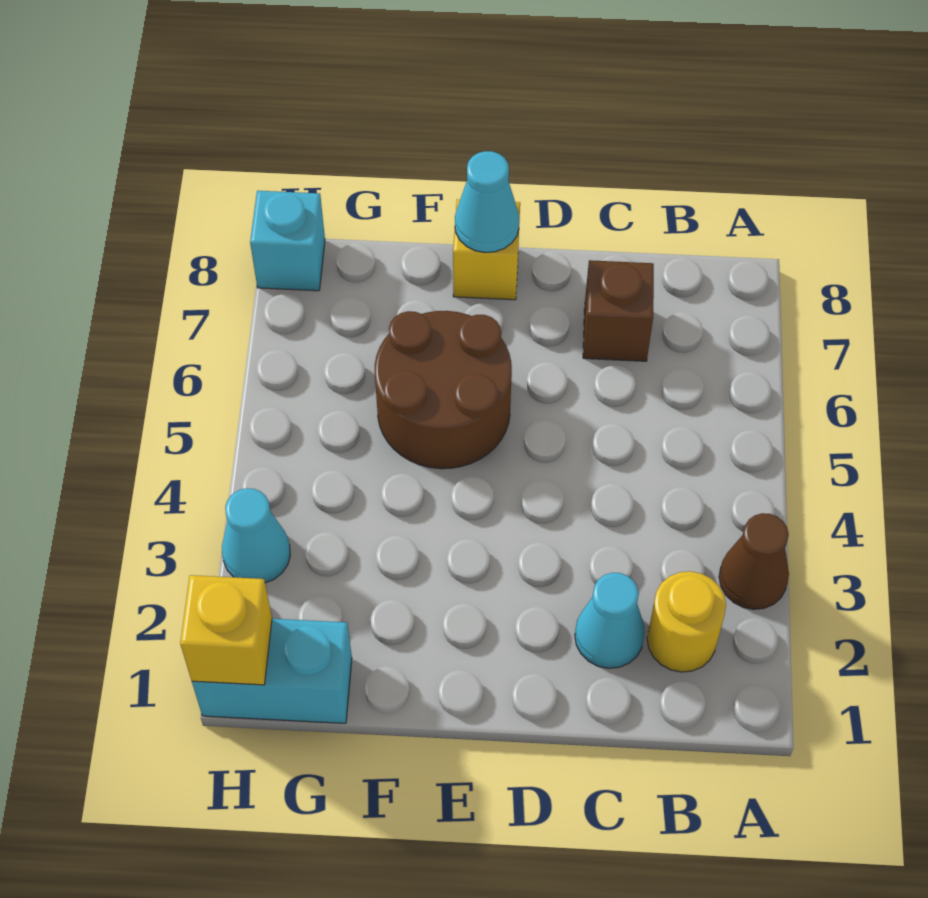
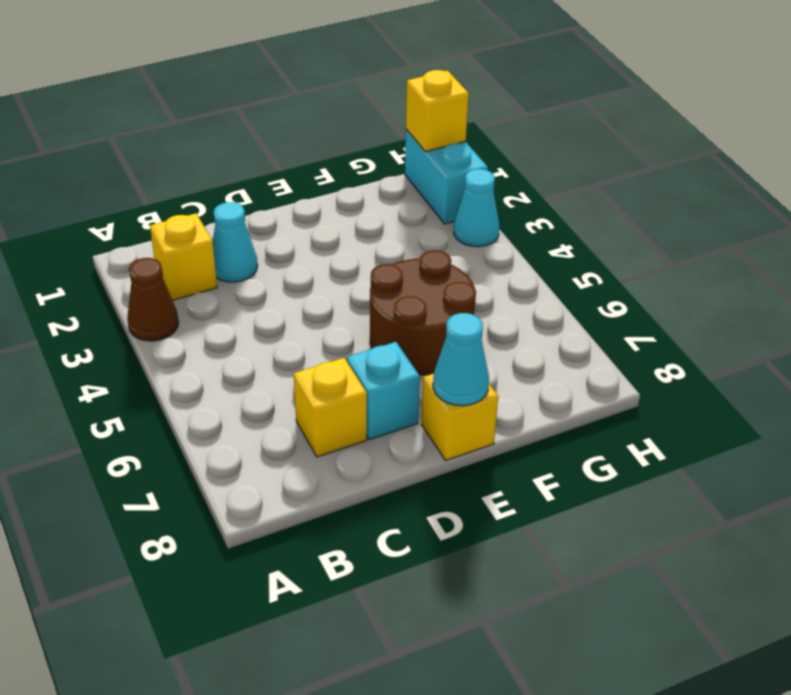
yellow round brick B2 level 1 -> yellow brick B2 level 1
brown brick C7 level 1 -> yellow brick C7 level 1
cyan brick G1:H1 level 1 -> cyan brick H1:H2 level 1
cyan brick H8 level 1 -> cyan brick D7 level 1

